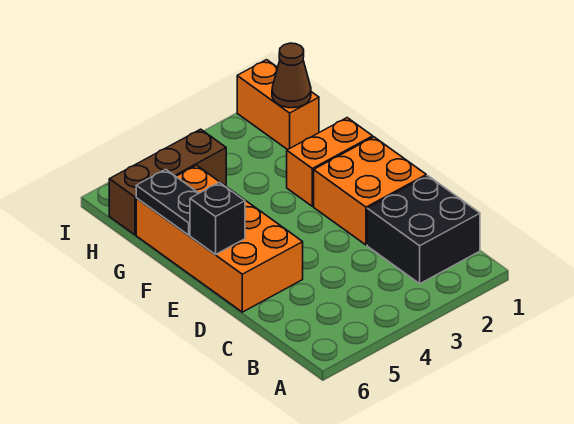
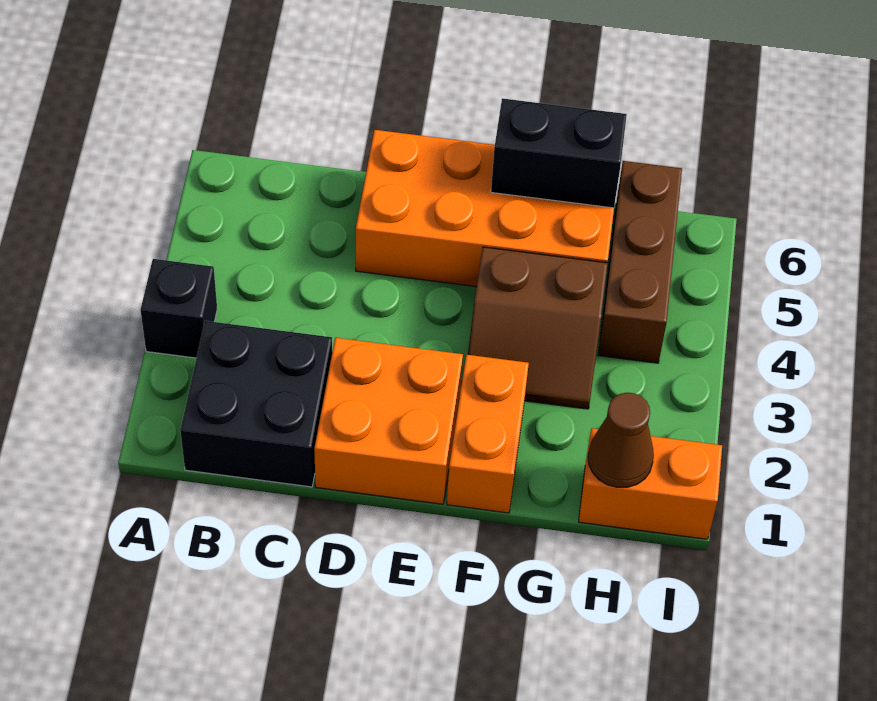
black brick E6 level 2 -> black brick A3 level 1
none -> brown slope F3:G4 level 1 top 4
black plate F6:G6 level 2 -> black brick F6:G6 level 2

